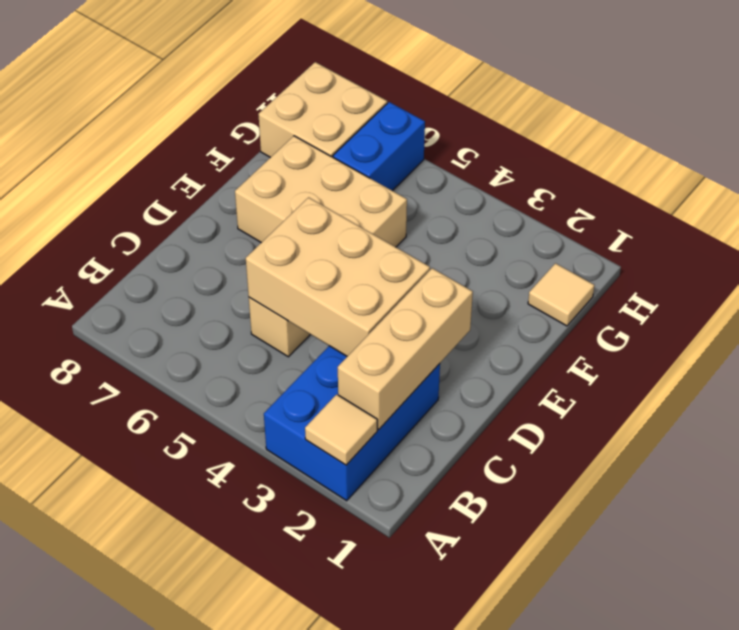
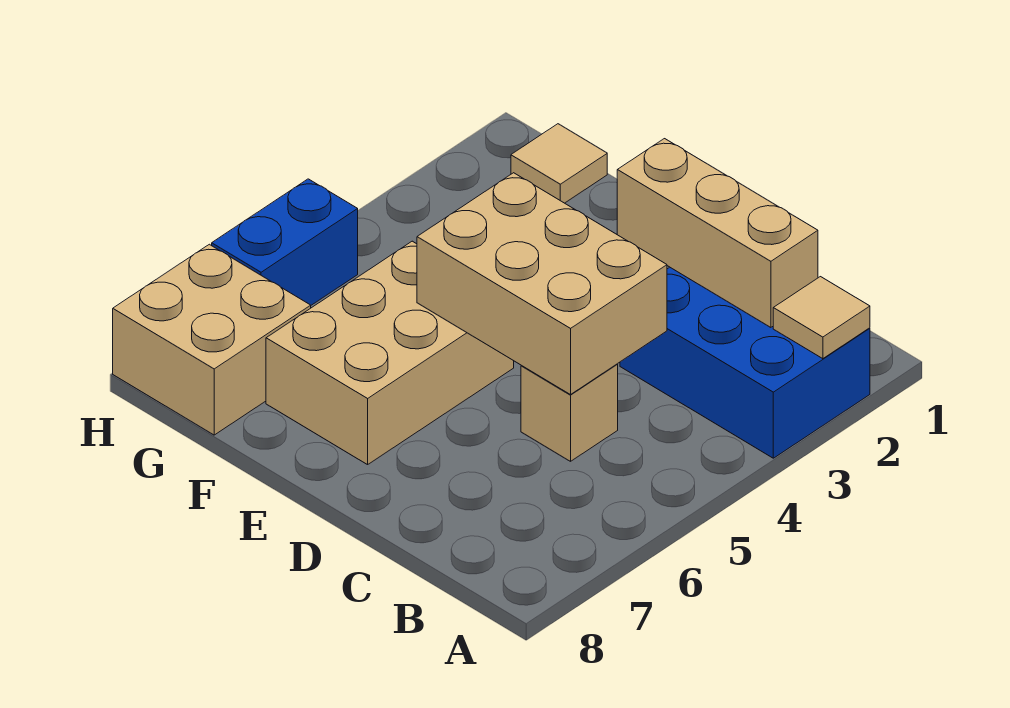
tan brick C3:D5 level 2 -> tan brick C4:E5 level 2
blue brick G6:H6 level 1 -> blue brick H5:H6 level 1

